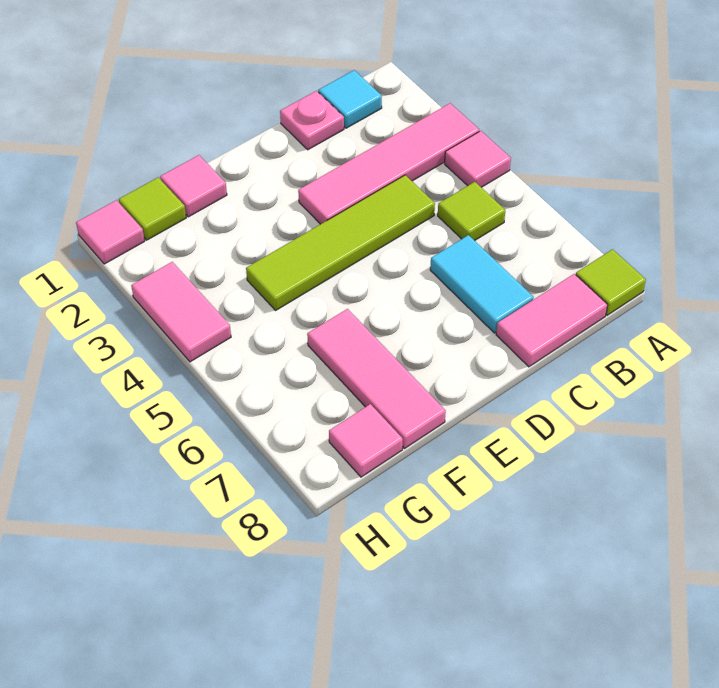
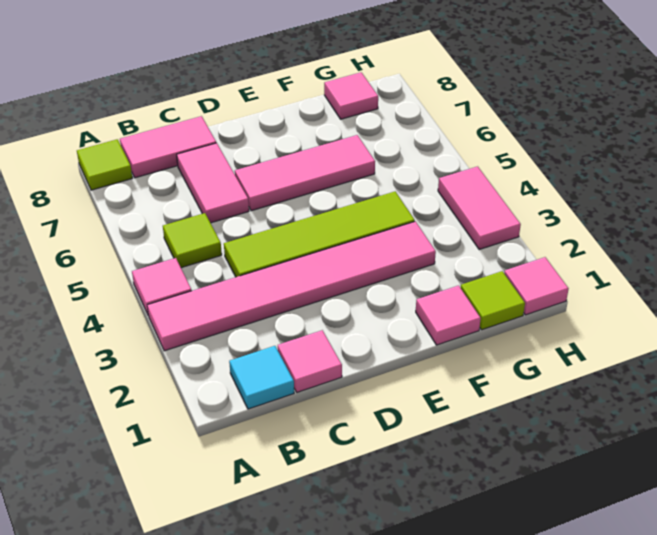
pink tile A3:D3 level 1 -> pink tile A3:F3 level 1
pink plate C1 level 1 -> pink tile C1 level 1
cyan tile C6:C7 level 1 -> pink tile C6:C7 level 1
pink tile F6:F8 level 1 -> pink tile D6:F6 level 1

